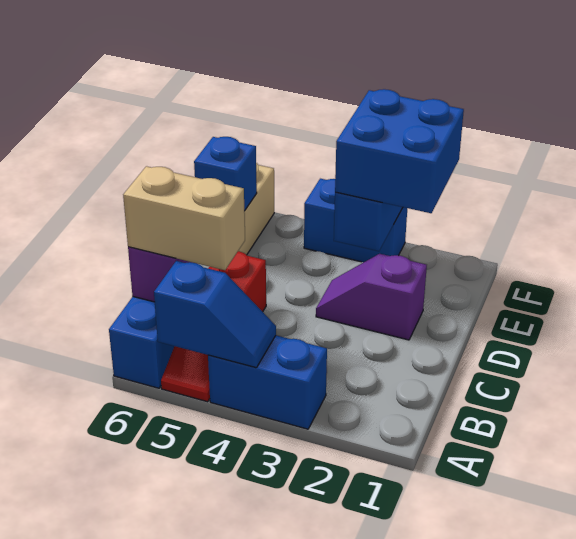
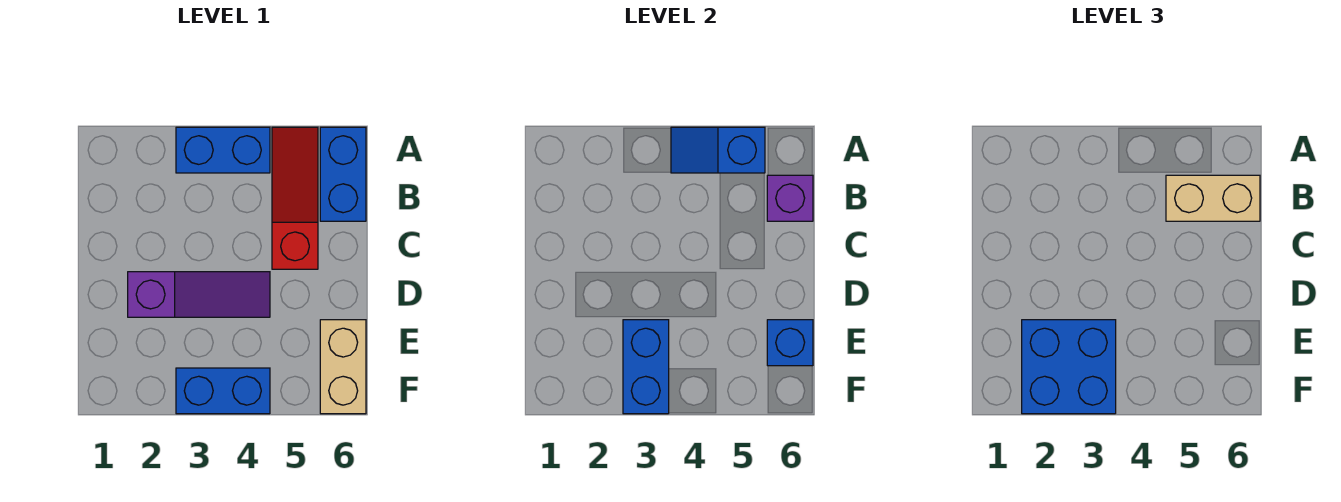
purple slope D2:D3 level 1 top 2 -> purple slope D2:D4 level 1 top 2

